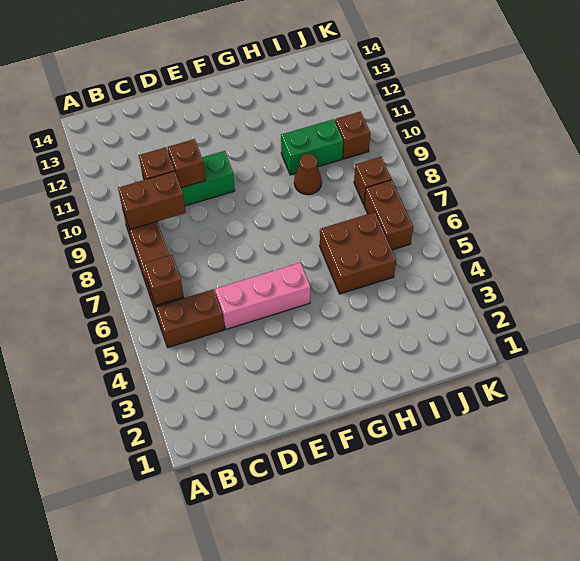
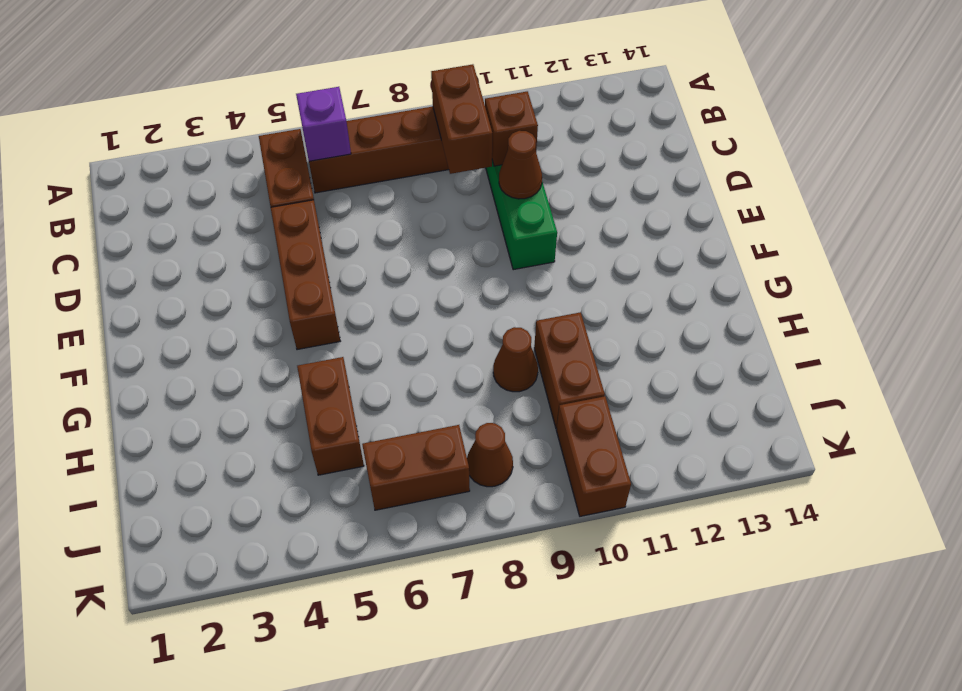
brown brick B6 level 2 -> purple brick B6 level 2
pink brick D5:F5 level 1 -> brown brick D5:F5 level 1
brown brick D10 level 2 -> brown cone D10 level 2
brown brick H5:I6 level 1 -> brown brick H5:I5 level 1
green brick H10:I10 level 1 -> brown brick H10:I10 level 1
brown brick J8 level 1 -> brown cone J8 level 1
brown brick J10 level 1 -> brown brick J10:K10 level 1

